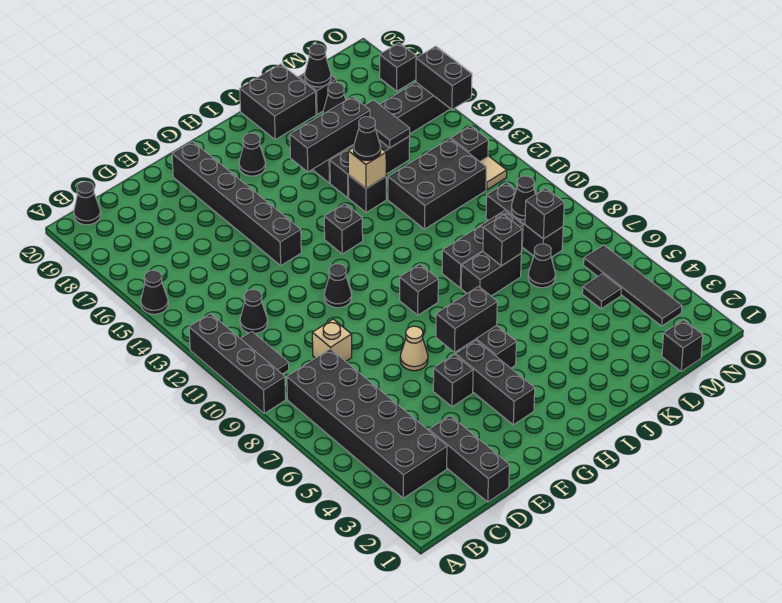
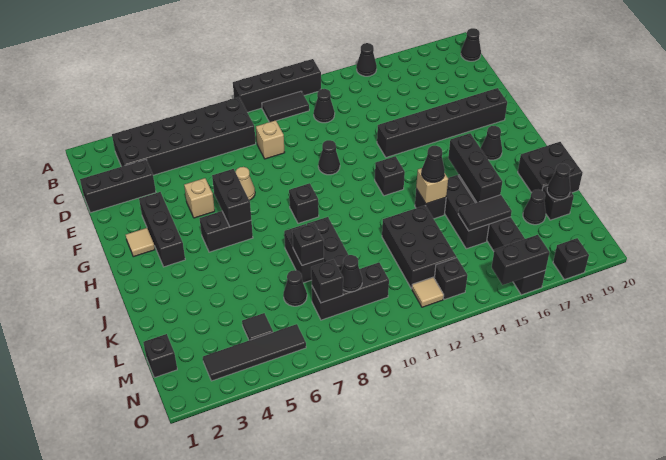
black brick F5 level 1 -> tan brick F5 level 1
none -> tan tile G2 level 1
black brick G3:G5 level 1 -> black brick F3:H3 level 1

